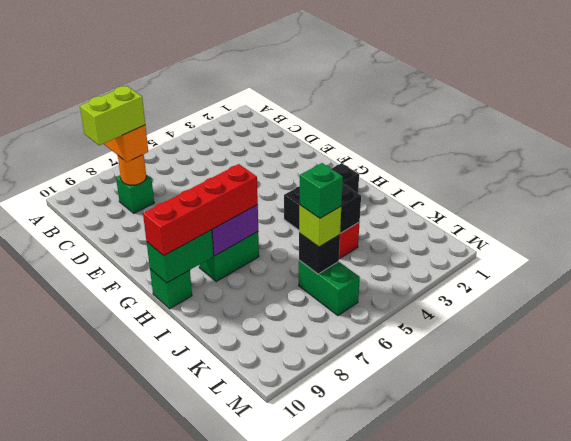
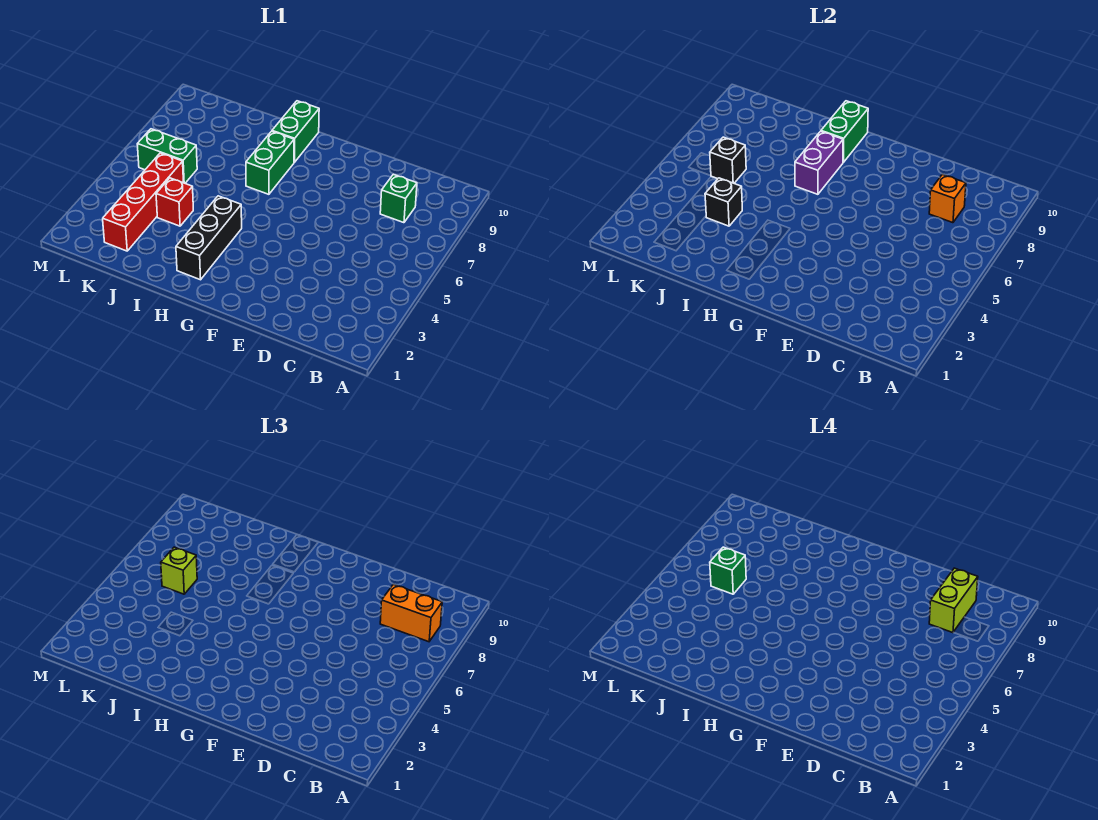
orange round brick C8 level 2 -> orange brick C8 level 2
red brick H7:H10 level 3 -> red brick K2:K5 level 1
green brick H10 level 1 -> green brick H9:H10 level 1

